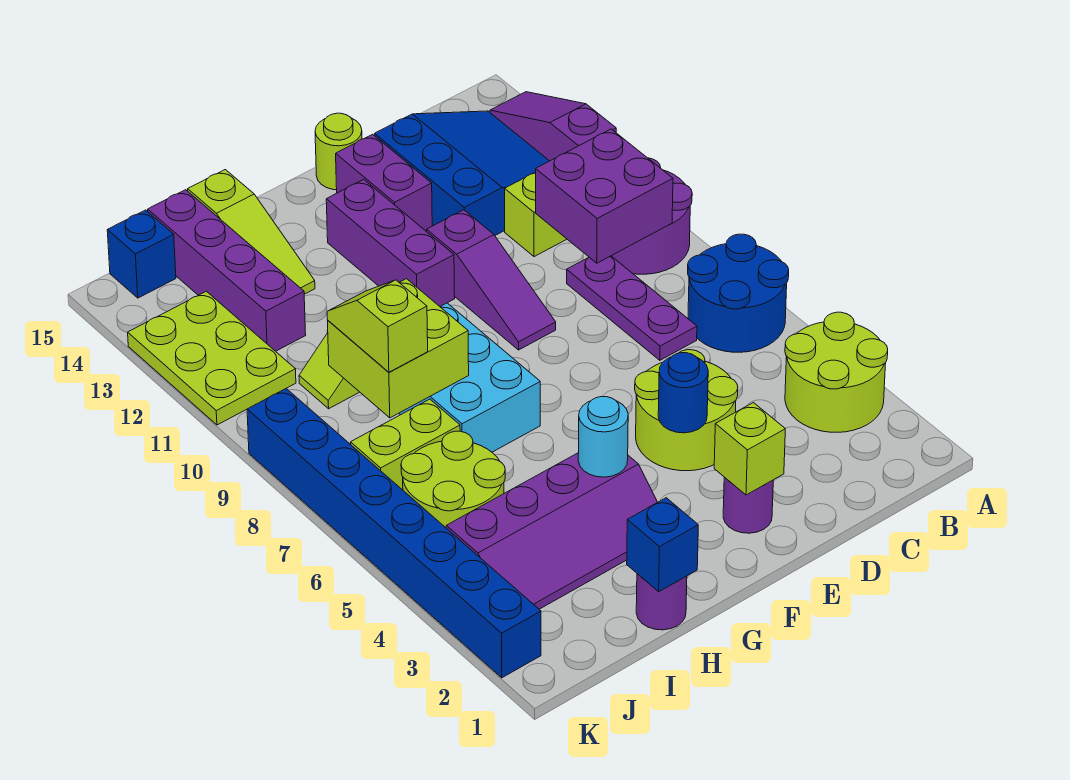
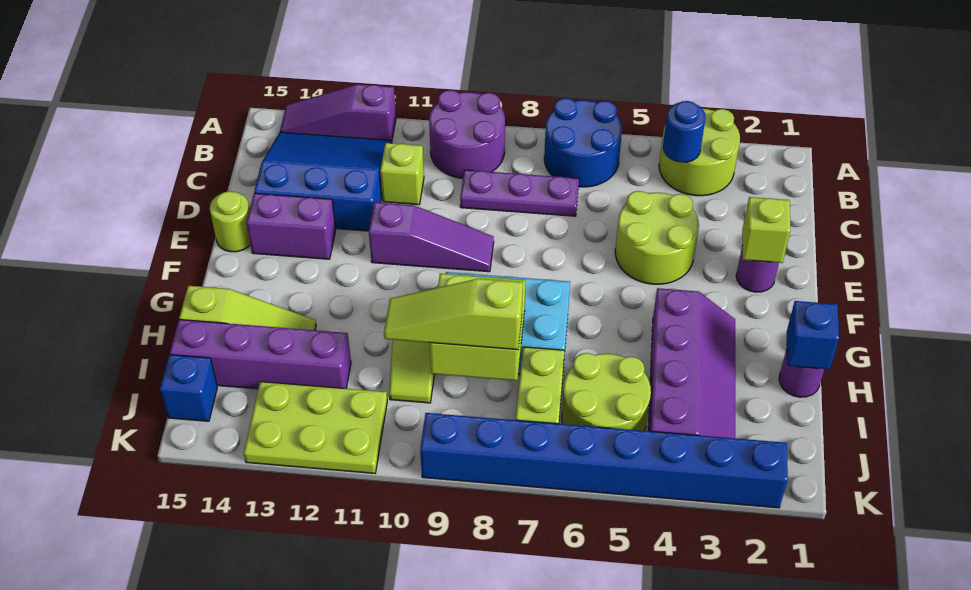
purple brick B9:C10 level 2 -> none
blue round brick E4 level 2 -> blue round brick B4 level 2
purple brick F11:F13 level 1 -> none
cyan round brick G4 level 2 -> none
lime slope I8:I9 level 3 top 8 -> lime slope I8:I10 level 3 top 8

